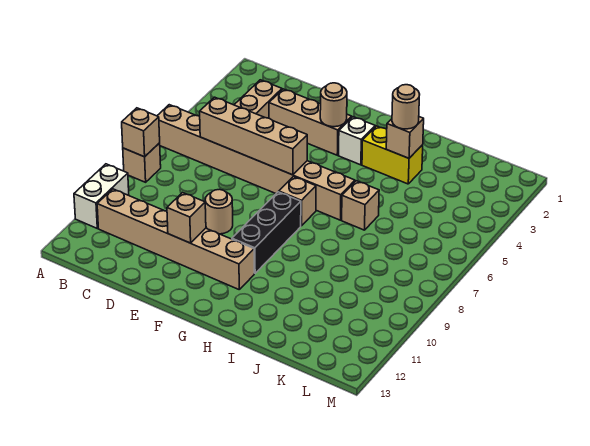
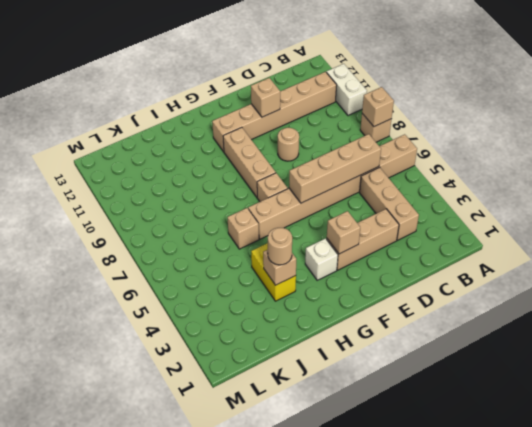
tan round brick F3 level 2 -> tan brick F3 level 2
black brick G8:G10 level 1 -> tan brick G8:G10 level 1
yellow brick H3:I3 level 1 -> yellow brick I3:I4 level 1

